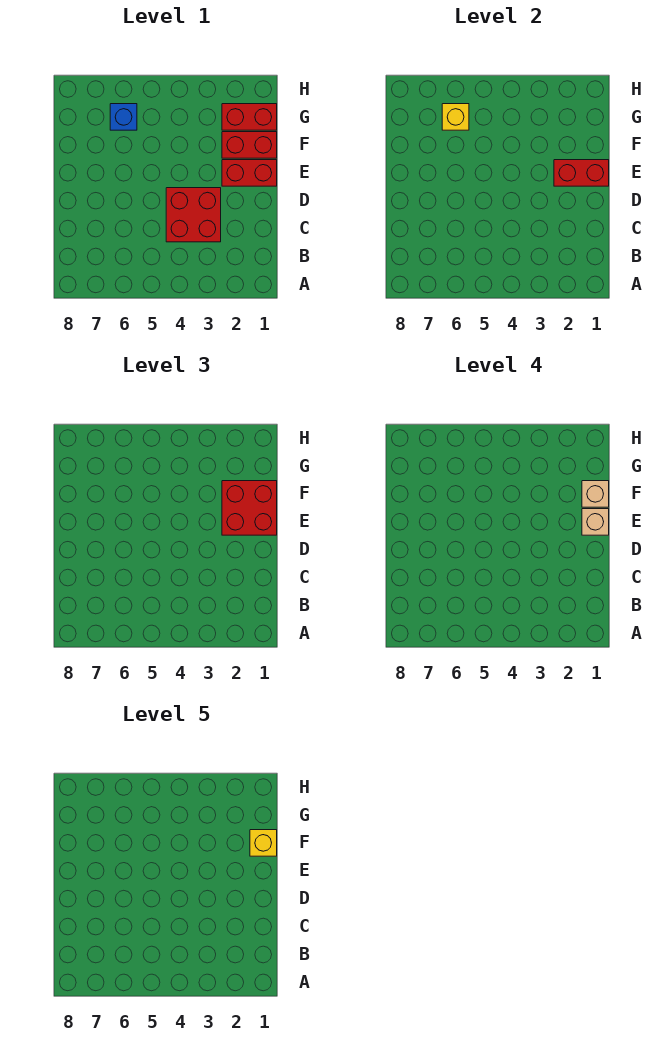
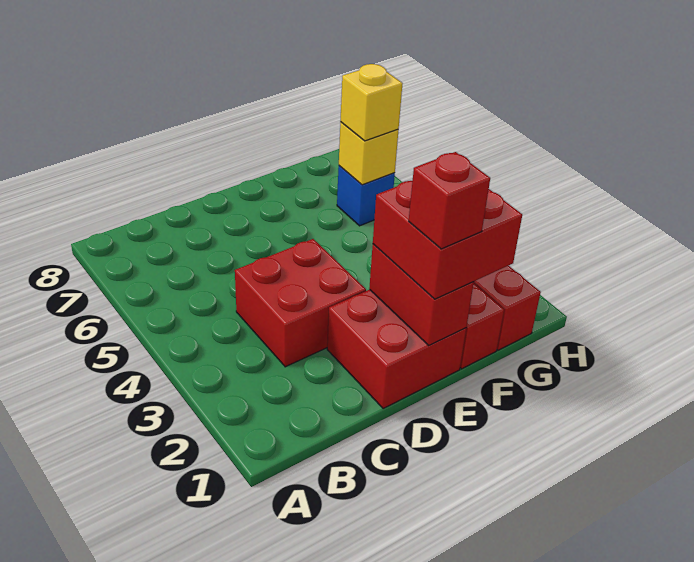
red brick E1:E2 level 1 -> red brick D1:E2 level 1
tan brick E1 level 4 -> red brick E1 level 4
tan brick F1 level 4 -> none
yellow brick F1 level 5 -> yellow brick G6 level 3

